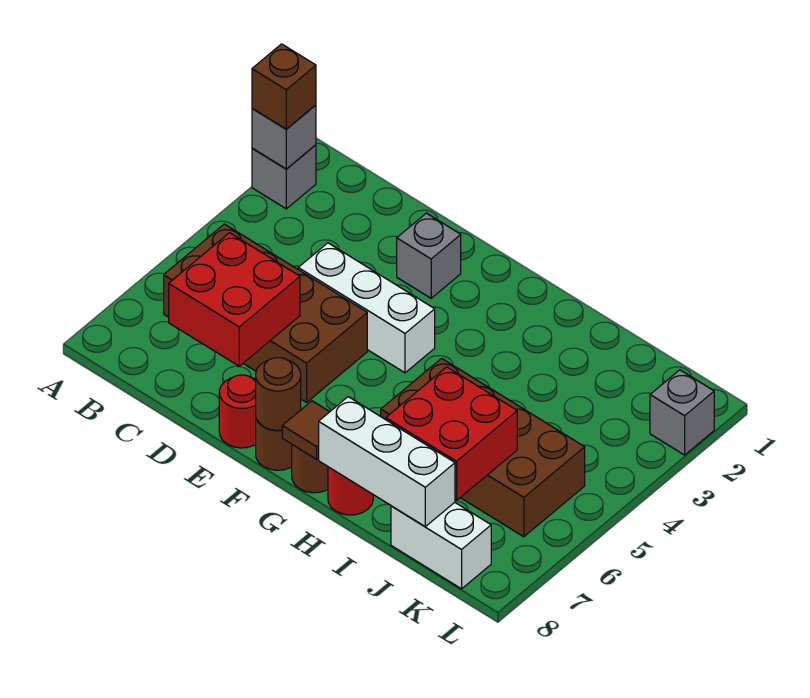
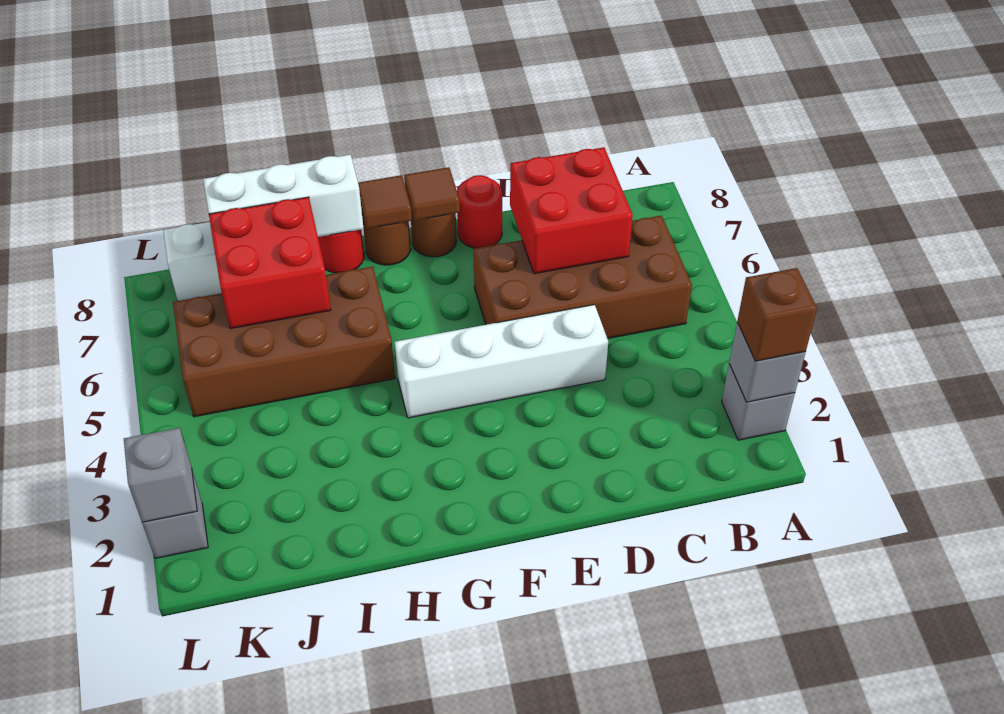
white brick D4:F4 level 1 -> white brick D4:G4 level 1
grey brick E2 level 1 -> grey brick L2 level 2
brown round brick F8 level 2 -> brown tile F8 level 2

